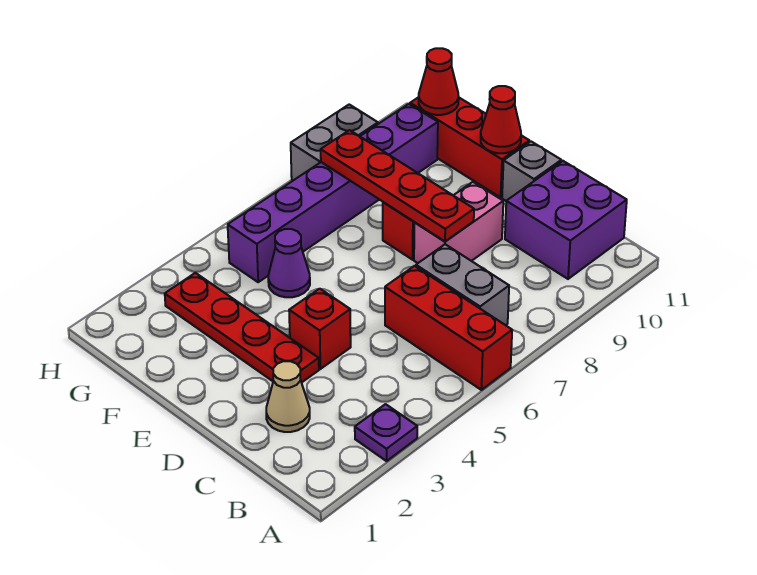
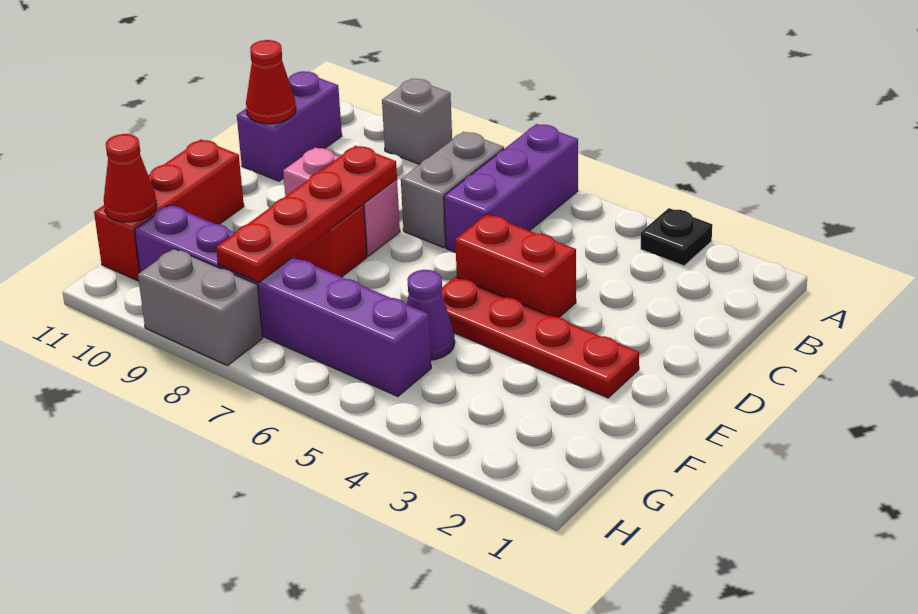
purple plate A3 level 1 -> black plate A3 level 1
red brick A6:C6 level 1 -> purple brick A6:C6 level 1
purple brick B10:C11 level 1 -> purple brick B11:C11 level 1
tan cone C2 level 1 -> none
red plate D3:G3 level 1 -> red plate E2:E5 level 1
red brick D4 level 1 -> red brick D4:D5 level 1
grey brick D11 level 1 -> grey brick A9 level 1
red cone E11 level 2 -> red cone C11 level 2

